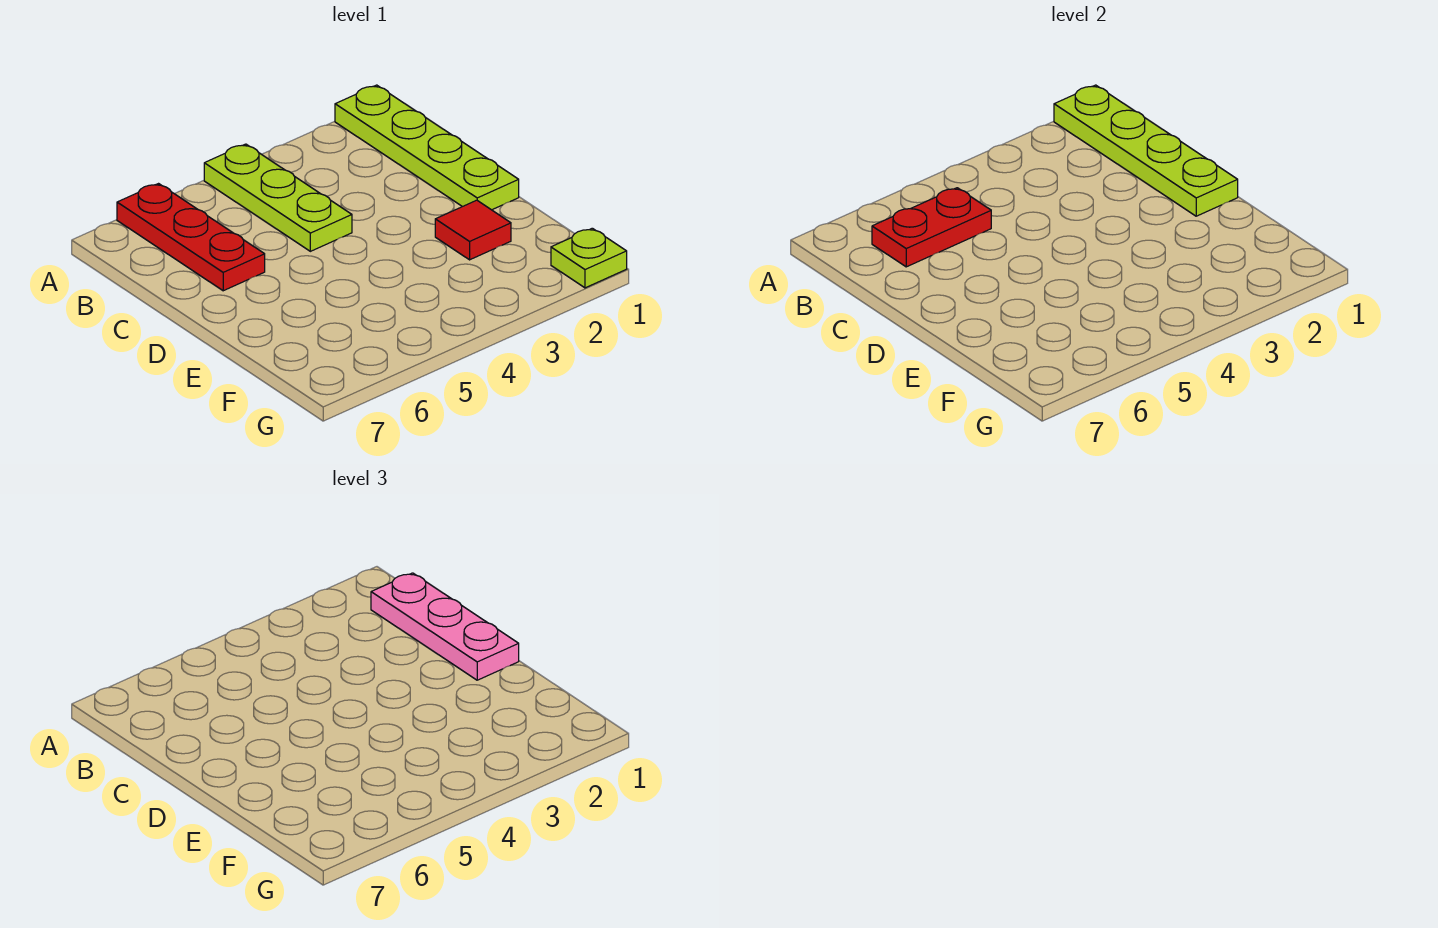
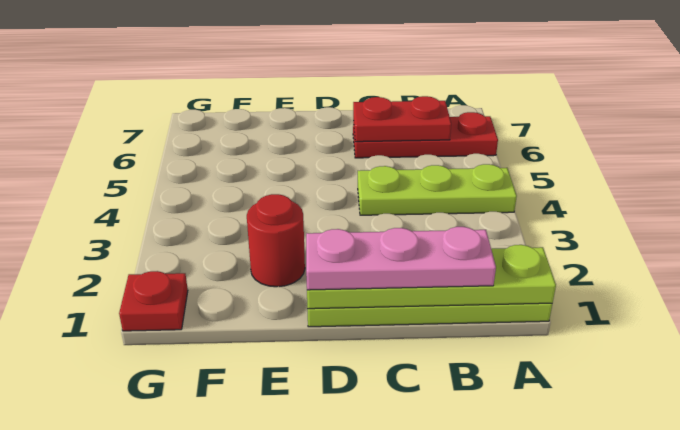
red plate B5:B6 level 2 -> red plate B6:C6 level 2
red tile E2 level 1 -> red round brick E2 level 1
lime plate G1 level 1 -> red plate G1 level 1

